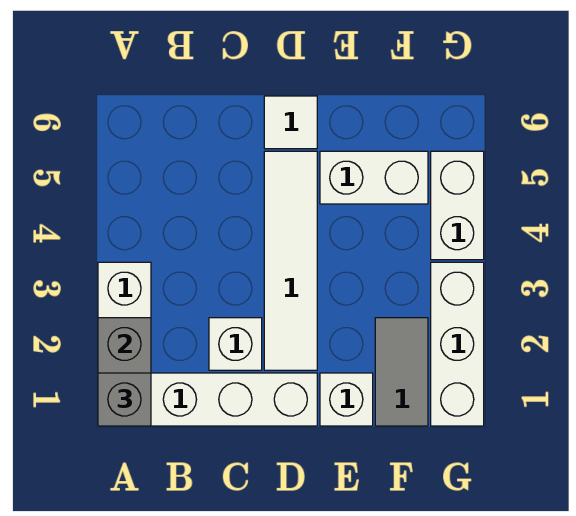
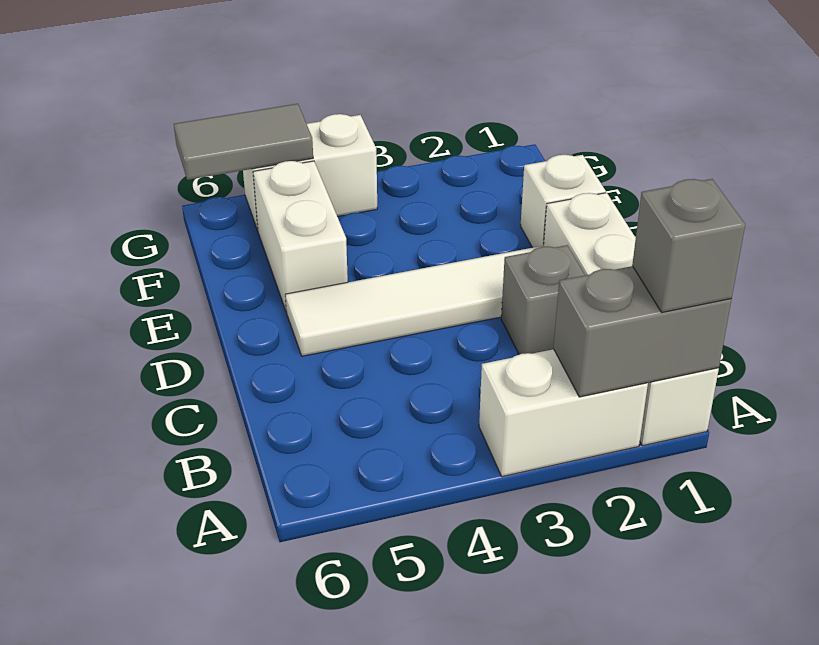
white brick C2 level 1 -> grey brick C2 level 1
white tile D6 level 1 -> none
grey tile F1:F2 level 1 -> grey tile G5:G6 level 2
white brick G1:G3 level 1 -> none

